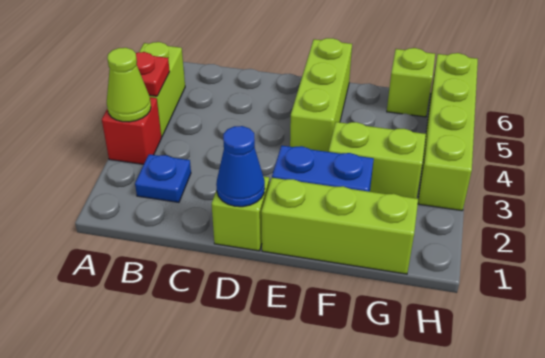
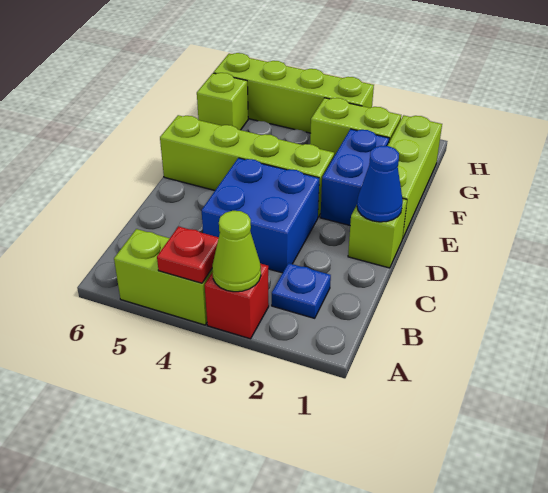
none -> blue brick C3:D4 level 1
lime brick E4:E6 level 1 -> lime brick E3:E6 level 1
lime brick F3:G3 level 1 -> lime brick G2:G3 level 1

